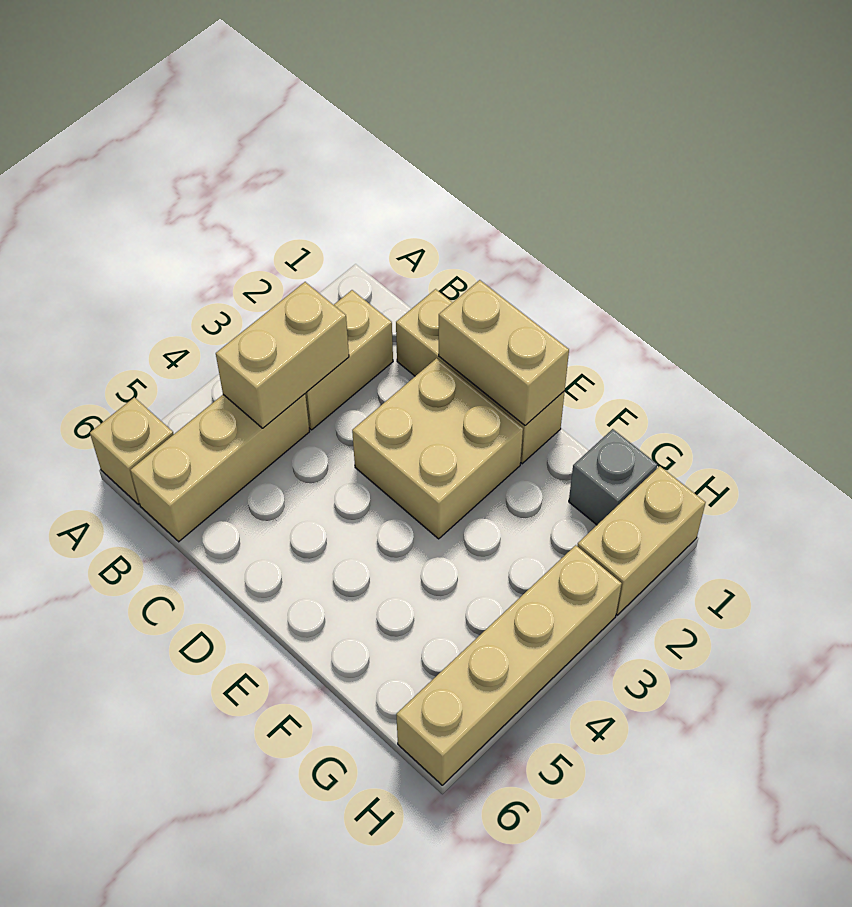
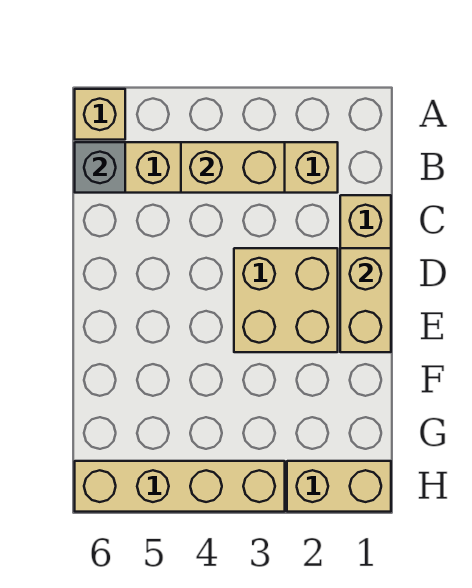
grey brick G1 level 1 -> grey brick B6 level 2

